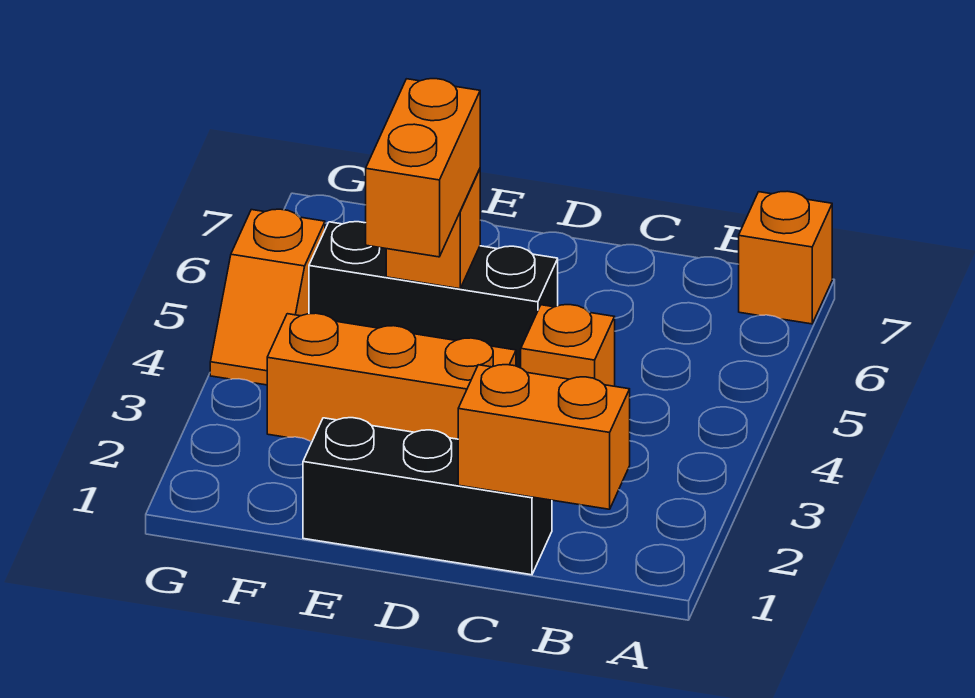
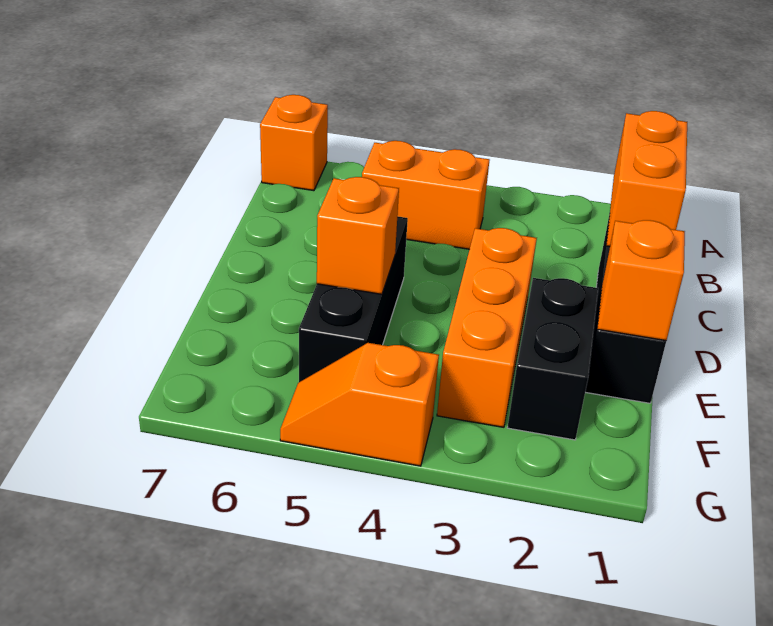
orange brick C4 level 1 -> orange brick E1 level 2
none -> black brick E2:F2 level 1
orange brick E4:E5 level 3 -> orange brick B4:B5 level 1
orange slope G4:G5 level 1 top 5 -> orange slope G4:G5 level 1 top 4

